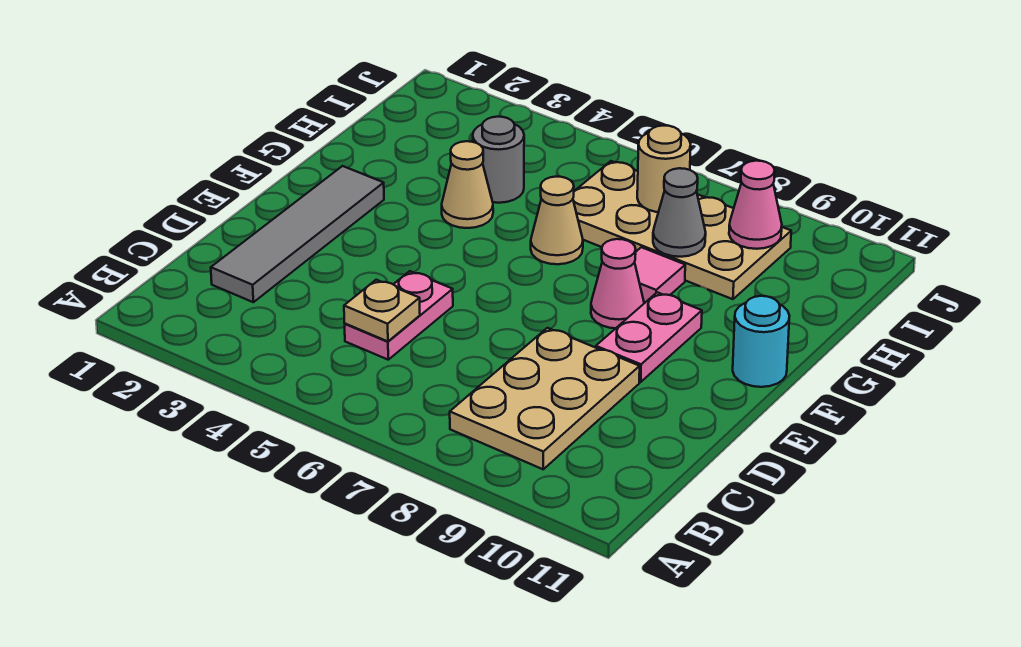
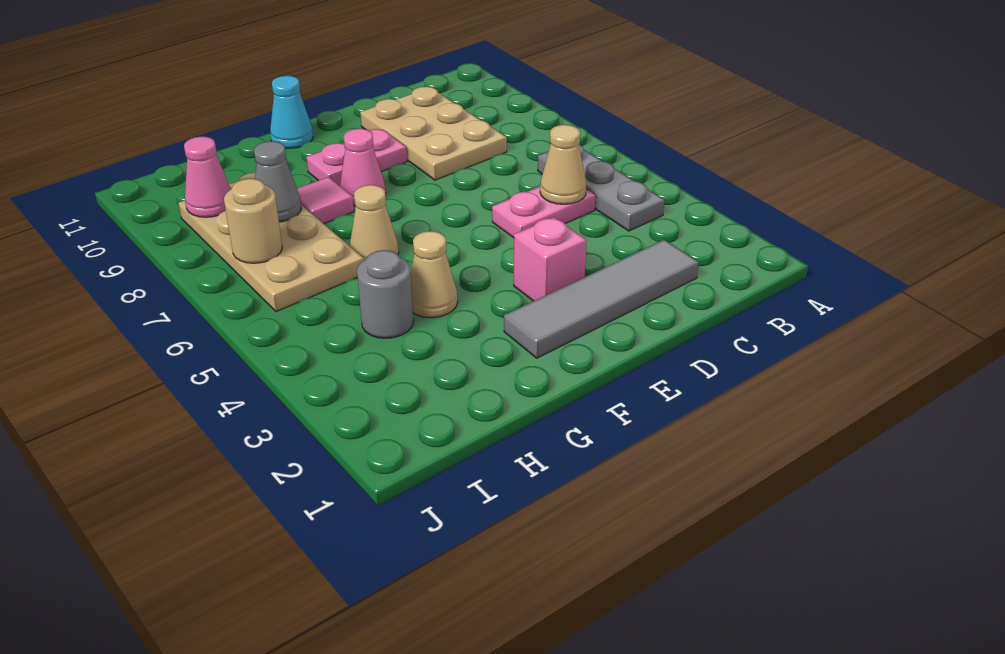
none -> grey plate B4:B6 level 1
tan plate B8:D9 level 1 -> tan plate C8:D10 level 1
tan plate C5 level 2 -> tan cone C5 level 2
none -> pink brick E3 level 1
cyan round brick F11 level 1 -> cyan cone F11 level 1

